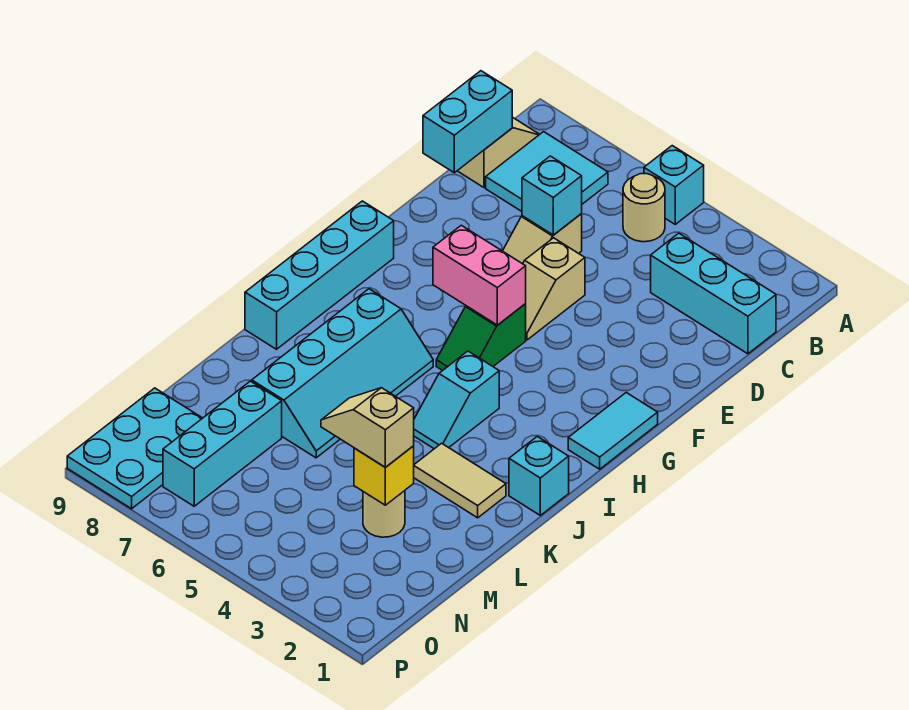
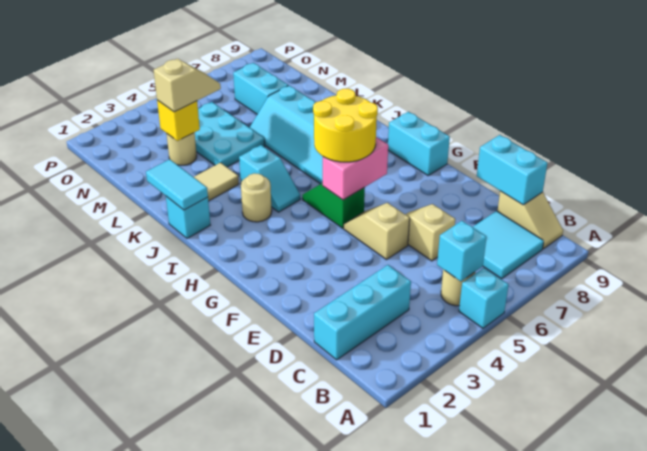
cyan brick D6 level 2 -> cyan brick B5 level 2
cyan tile G1:H1 level 1 -> cyan tile J1:K1 level 2
none -> yellow round brick G5:H6 level 3
cyan brick G9:J9 level 1 -> cyan brick G9:H9 level 1
none -> tan round brick I3 level 1
cyan slope I4:J4 level 1 top I -> cyan slope I4:J4 level 1 top J
cyan brick M7:O7 level 1 -> cyan brick M7:N7 level 1
cyan plate N8:P9 level 1 -> cyan plate L4:N5 level 1

